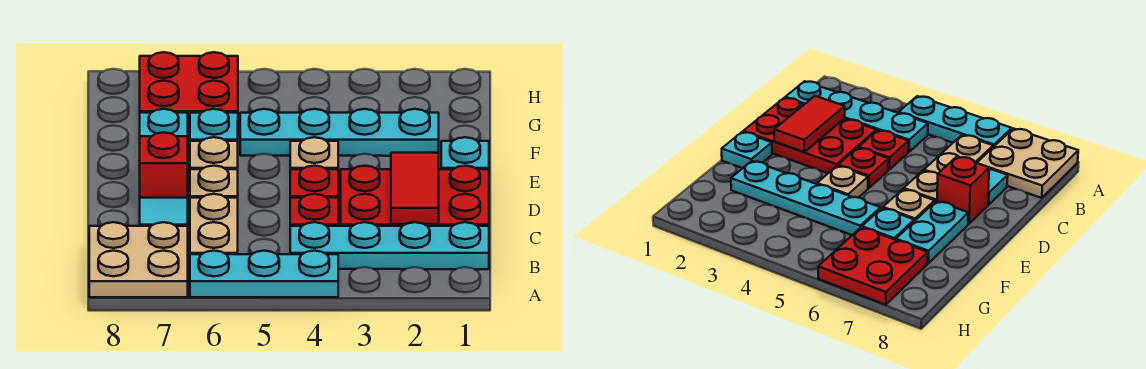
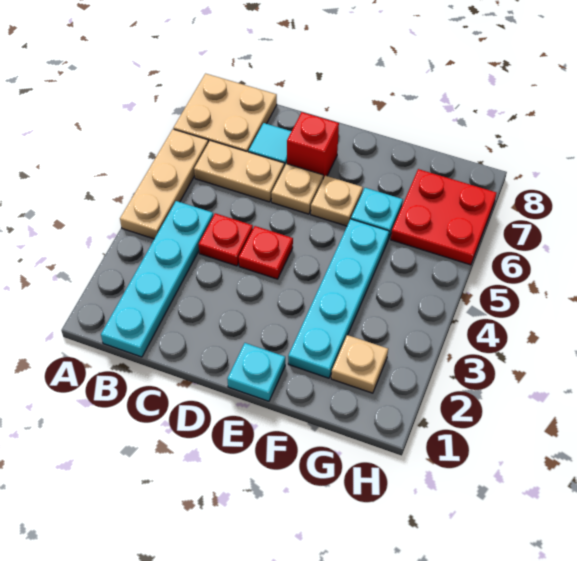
cyan plate A4:A6 level 1 -> tan plate A4:A6 level 1
red plate C1:D3 level 1 -> none
red tile C2:D2 level 2 -> none
tan plate E4 level 1 -> tan plate G2 level 1
cyan plate E7:F7 level 1 -> none

